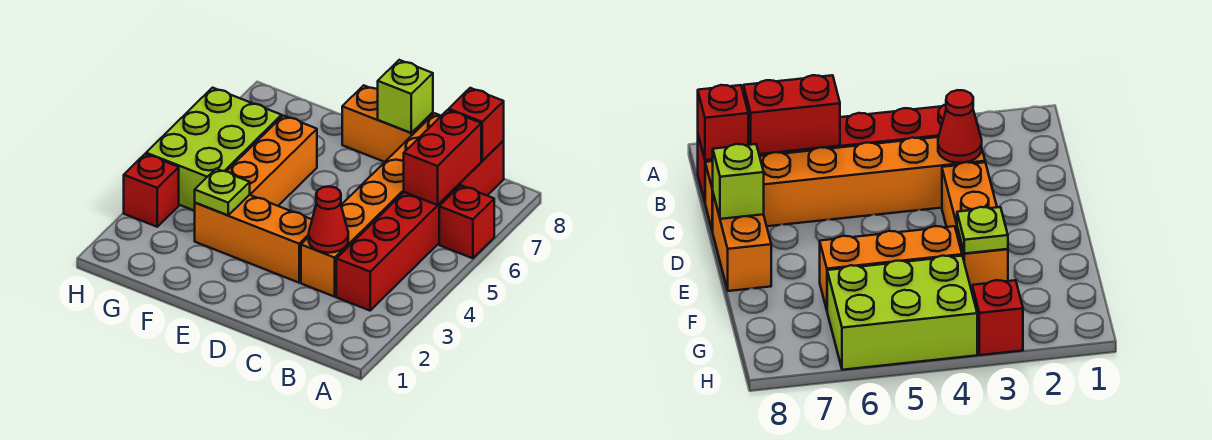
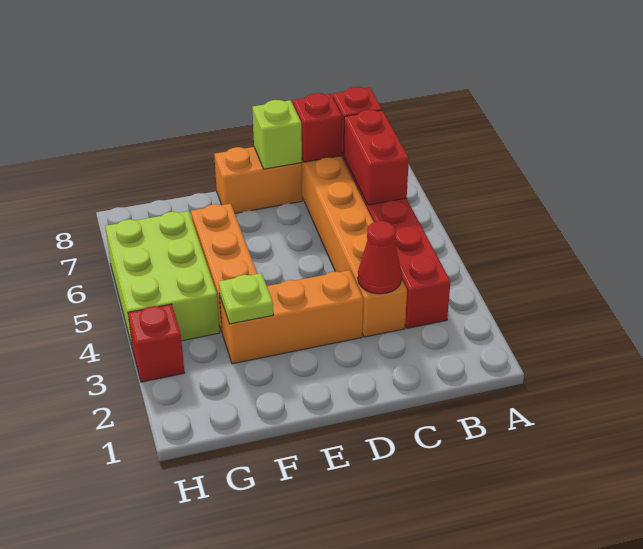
red brick A6 level 1 -> red brick C8 level 2

